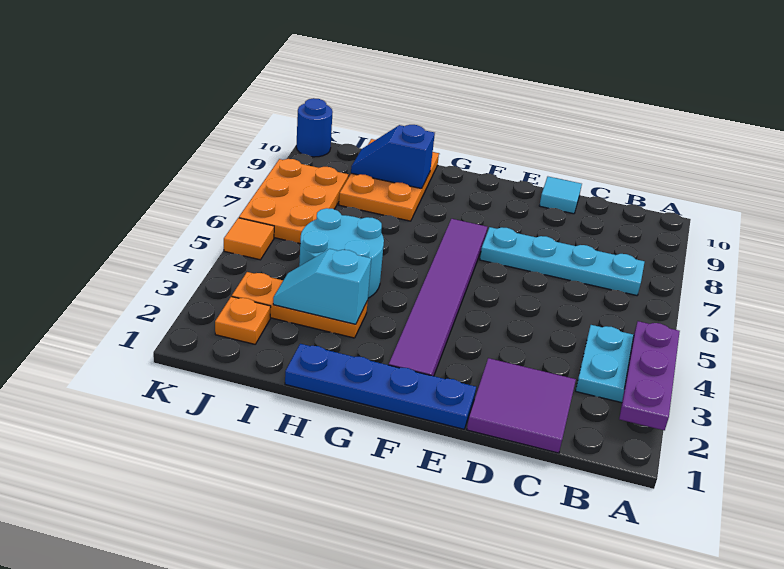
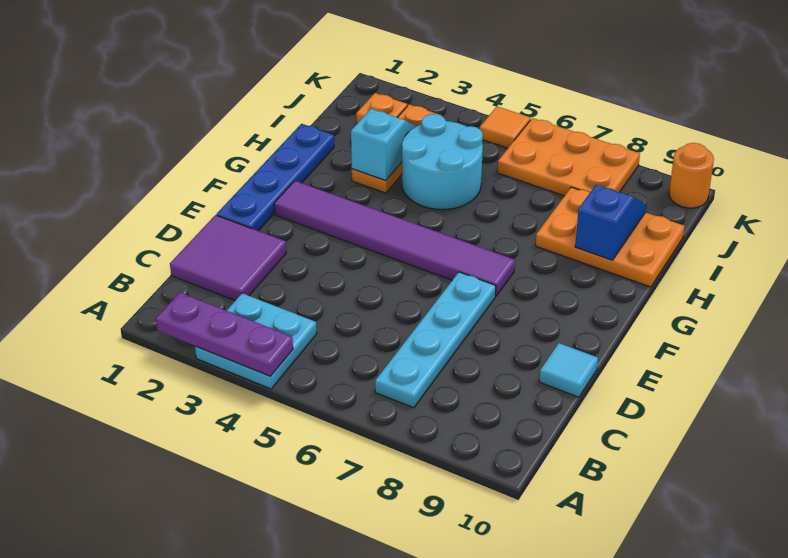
blue round brick K10 level 1 -> orange round brick K10 level 1

